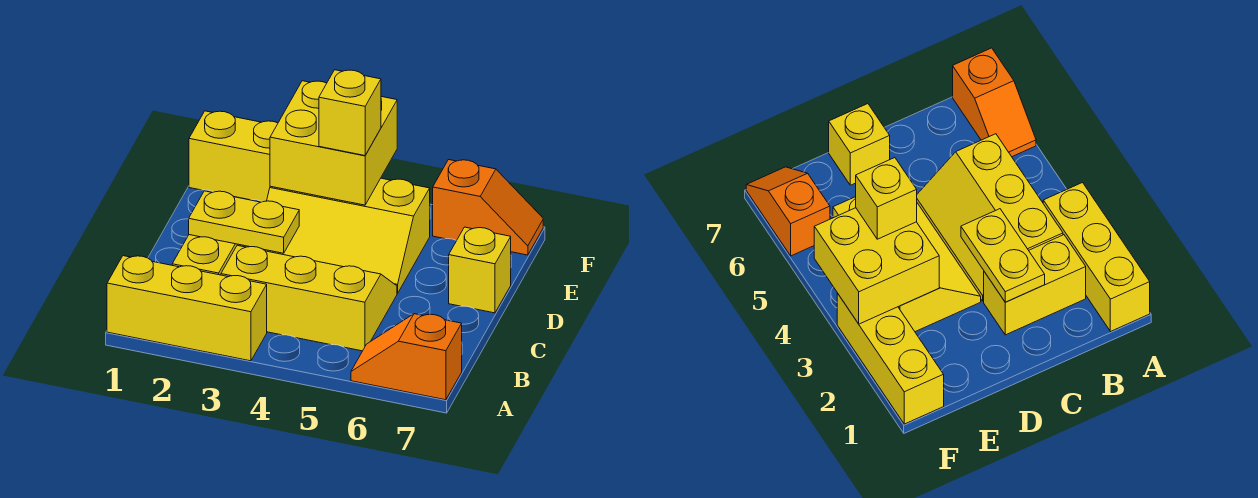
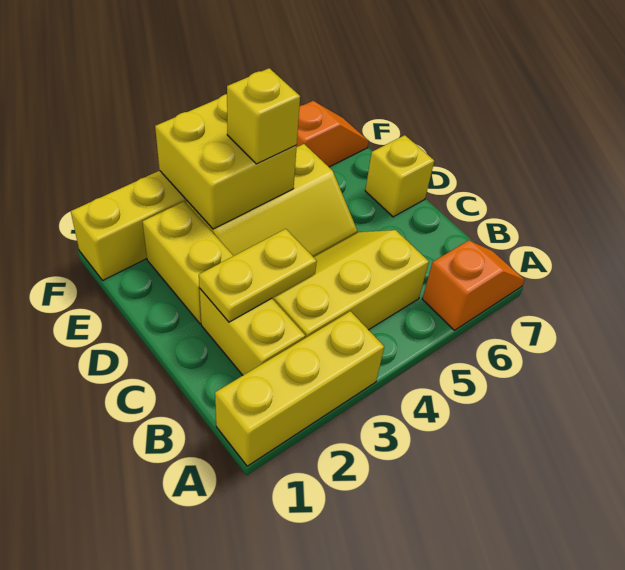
orange slope A6:A7 level 1 top 7 -> orange slope A6:A7 level 1 top 6
none -> yellow brick D2:E2 level 1

